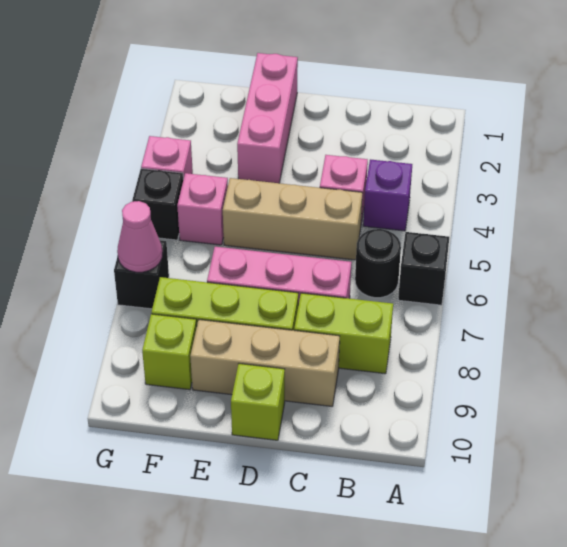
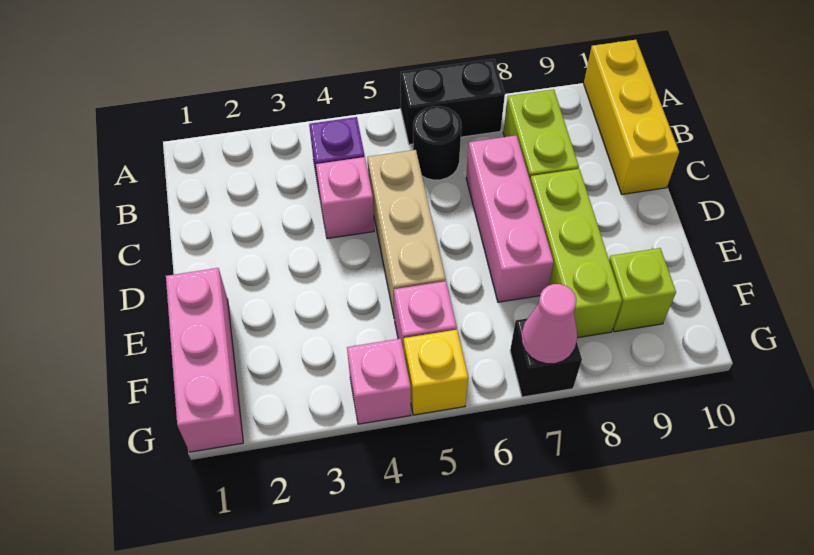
black brick A6 level 1 -> black brick A6:A7 level 1
none -> yellow brick A10:C10 level 1
tan brick C9:E9 level 1 -> none
lime brick D10 level 1 -> none
pink brick E1:E3 level 1 -> pink brick E1:G1 level 1
black brick G5 level 1 -> yellow brick G5 level 1

